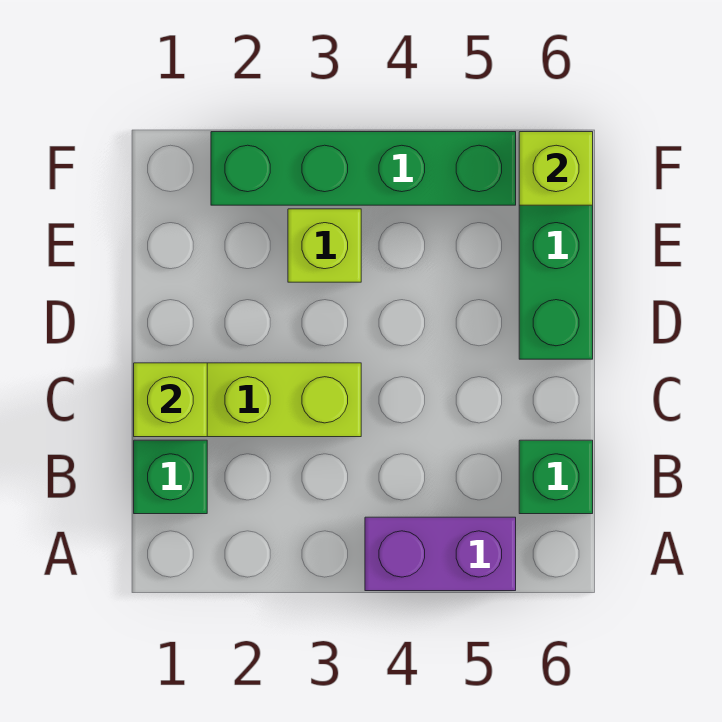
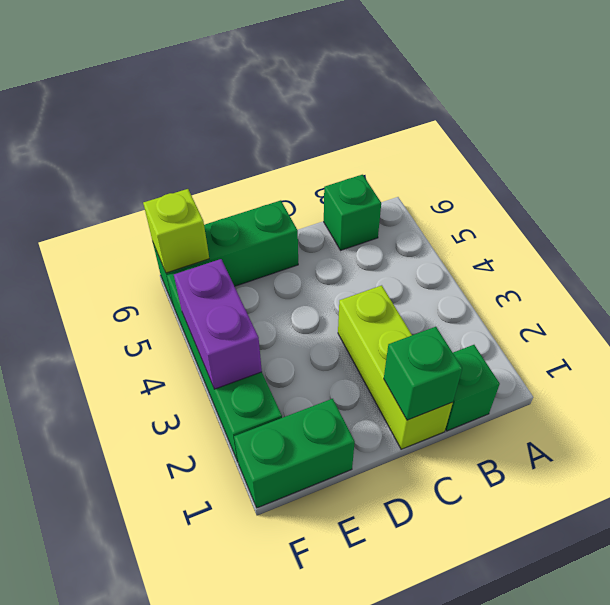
purple brick A4:A5 level 1 -> purple brick F3:F4 level 2
lime brick C1 level 2 -> green brick C1 level 2
none -> green brick E1:F1 level 1
lime brick E3 level 1 -> none

